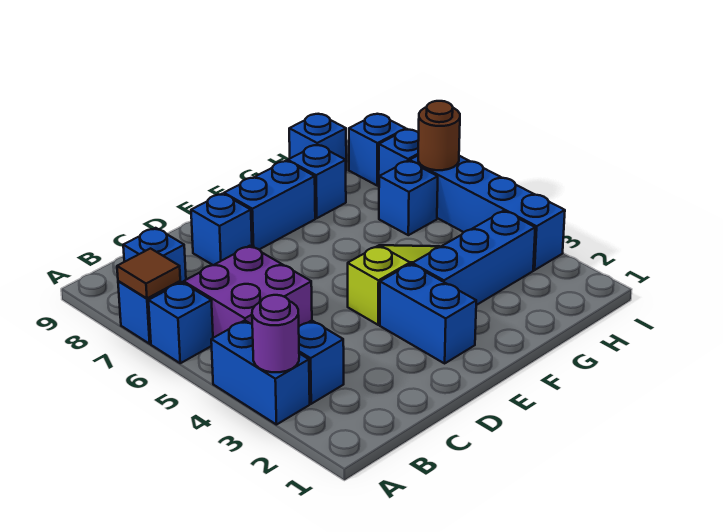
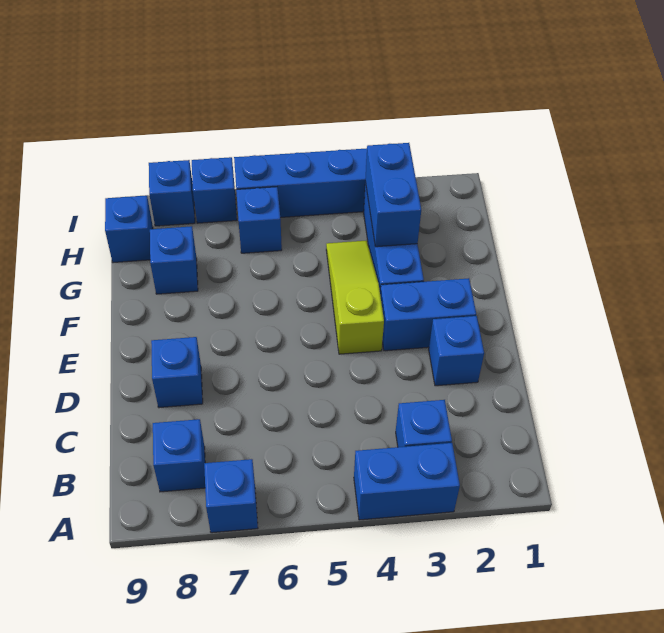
purple round brick A3 level 2 -> none
blue brick A6 level 1 -> blue brick D2 level 1
brown tile A7 level 2 -> none
purple brick B5:C6 level 1 -> none
blue brick E8:F8 level 1 -> blue brick G3:H3 level 2
brown round brick I6 level 2 -> none

